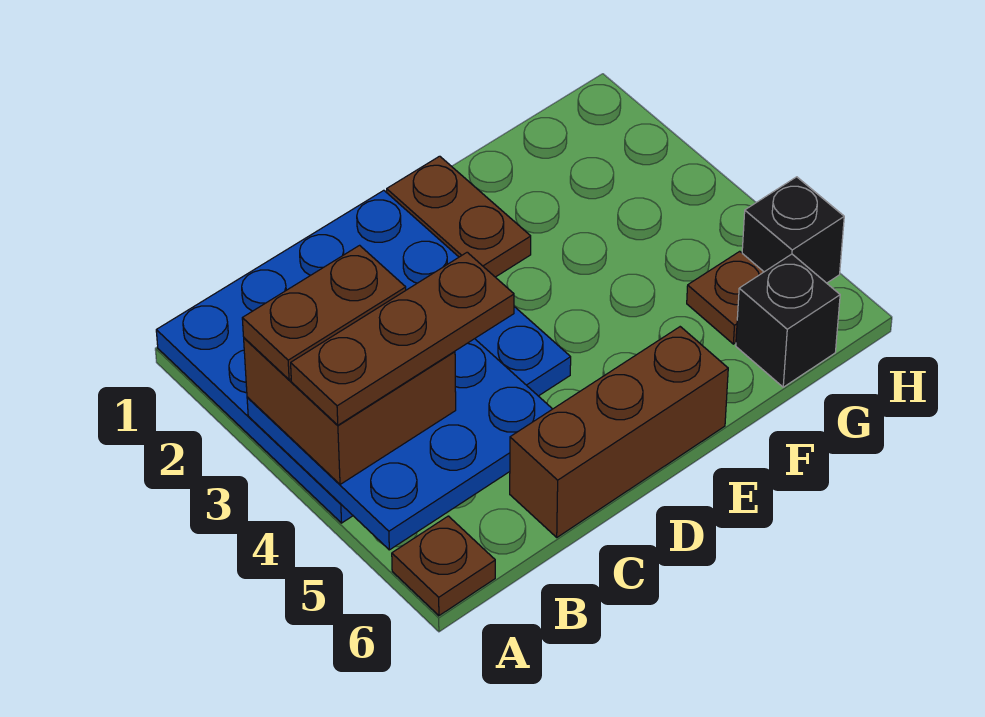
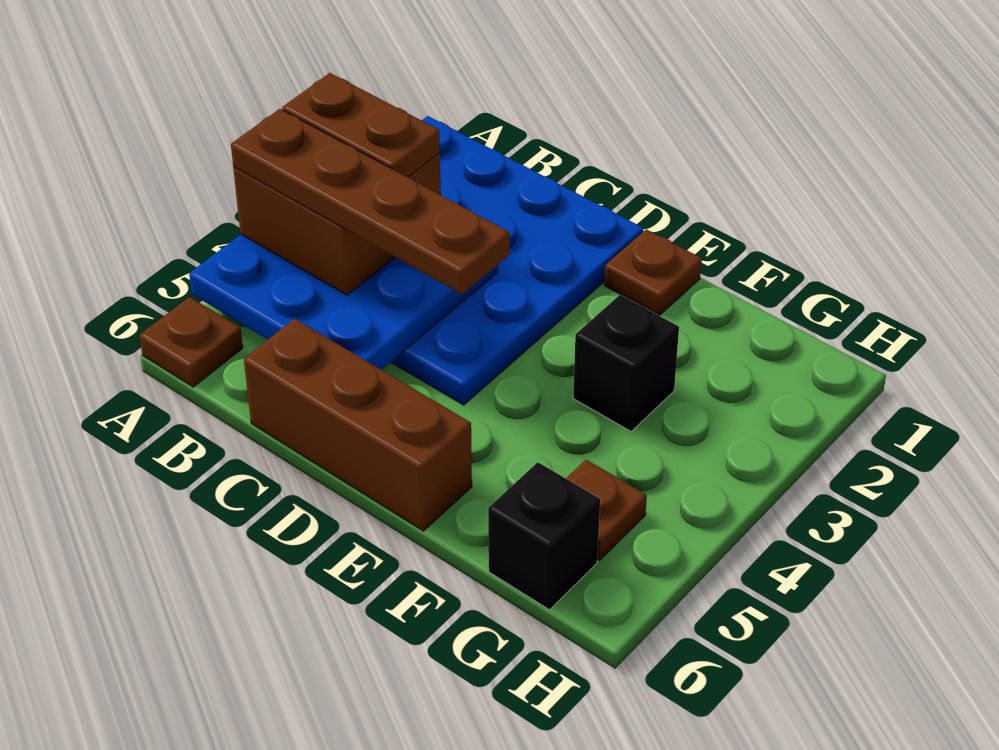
brown plate A4:C4 level 4 -> brown plate A4:D4 level 4
brown plate E1:E2 level 1 -> brown plate E1 level 1
black brick H5 level 1 -> black brick F3 level 1

